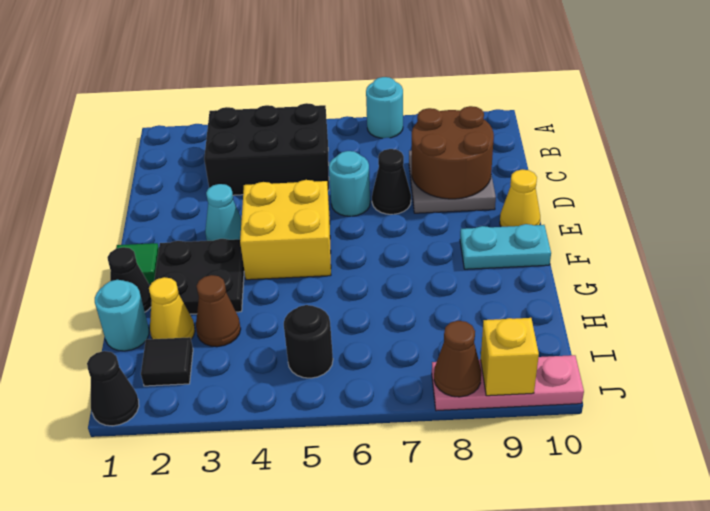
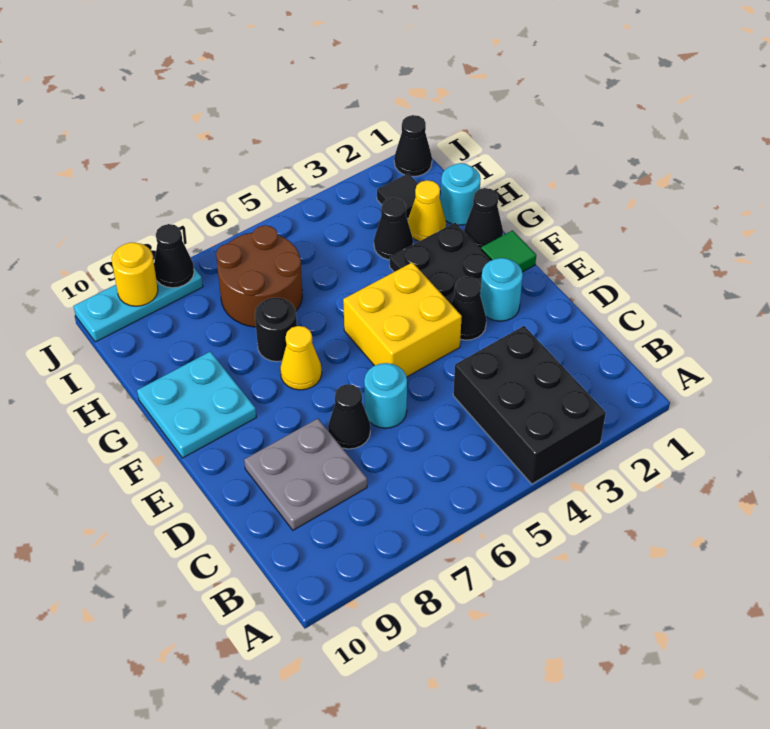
cyan round brick A7 level 1 -> cyan round brick E2 level 1
black brick B3:C5 level 1 -> black brick A3:C4 level 1
brown round brick C8:D9 level 2 -> brown round brick H6:I7 level 1
cyan cone E3 level 1 -> black cone E3 level 1
yellow cone E10 level 1 -> yellow cone F7 level 1
cyan plate F9:F10 level 1 -> cyan plate F9:G10 level 1
brown cone H3 level 1 -> black cone H3 level 1
black round brick I5 level 1 -> black round brick G7 level 1
pink plate J8:J10 level 1 -> cyan plate J8:J10 level 1
brown cone J8 level 2 -> black cone J8 level 2
yellow brick J9 level 2 -> yellow round brick J9 level 2

